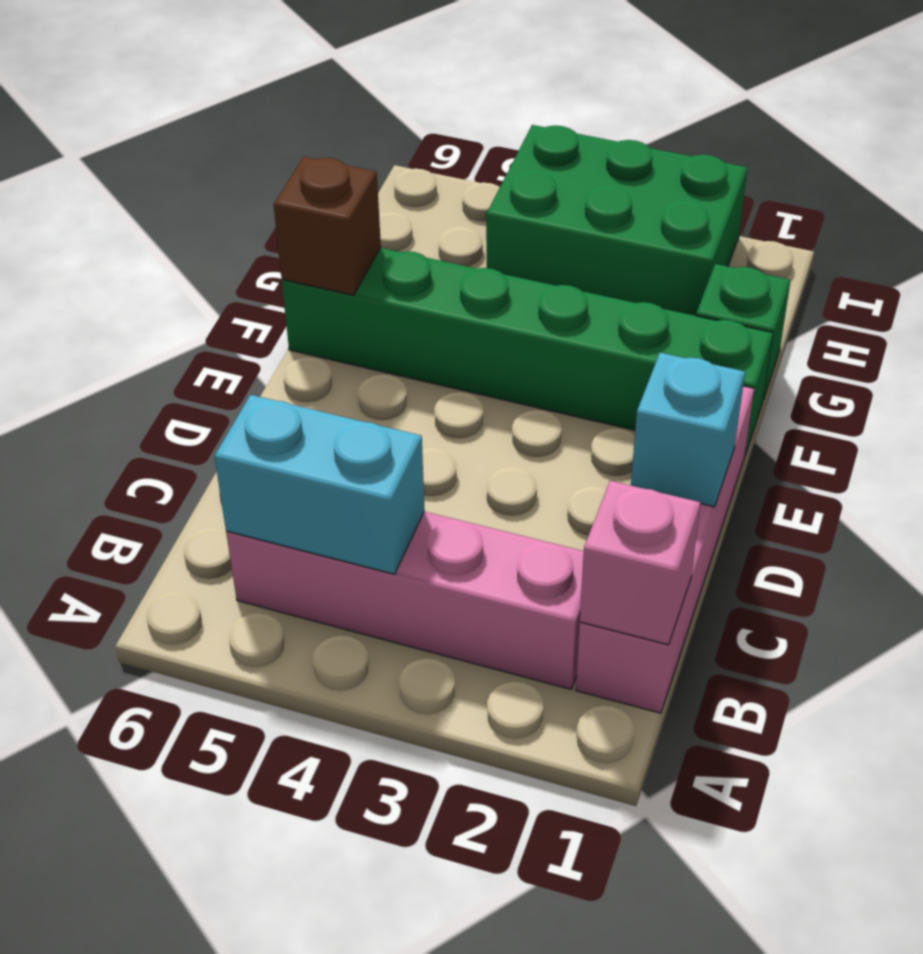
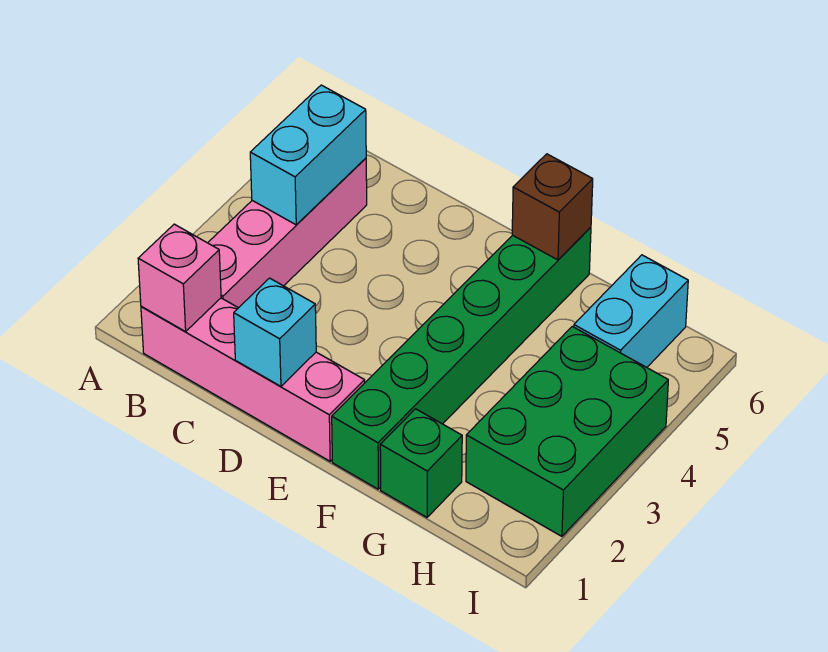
none -> cyan brick H5:H6 level 1

